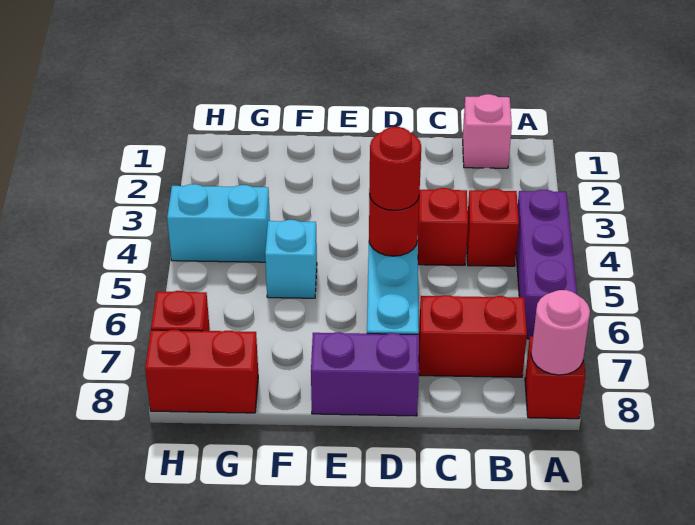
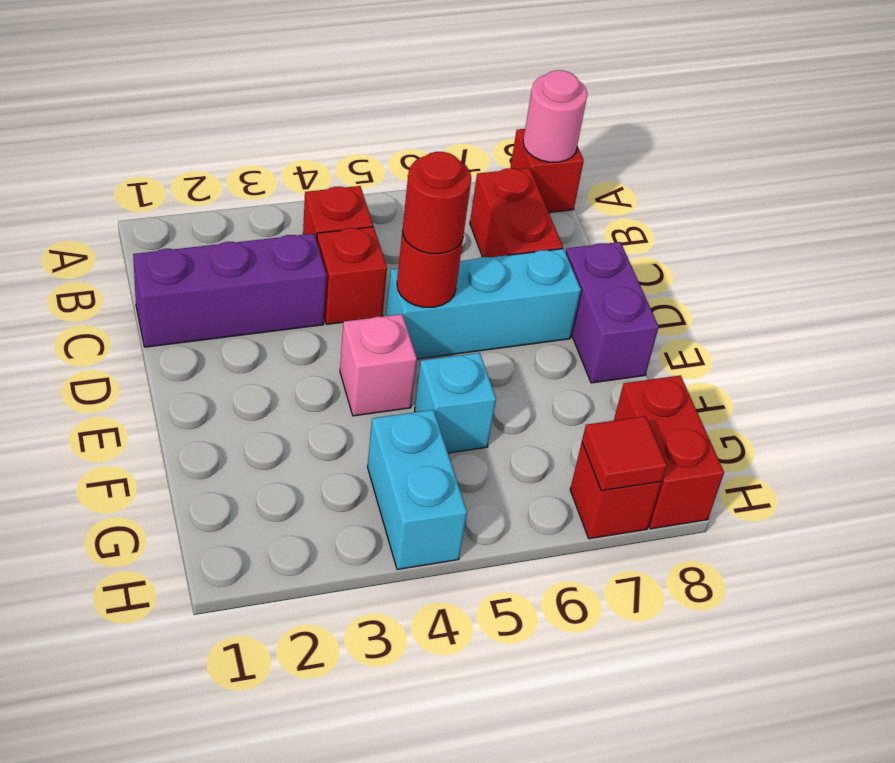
purple brick A4:A6 level 1 -> purple brick C1:C3 level 1
pink brick B1 level 1 -> pink brick E4 level 1
none -> red tile H7 level 2

